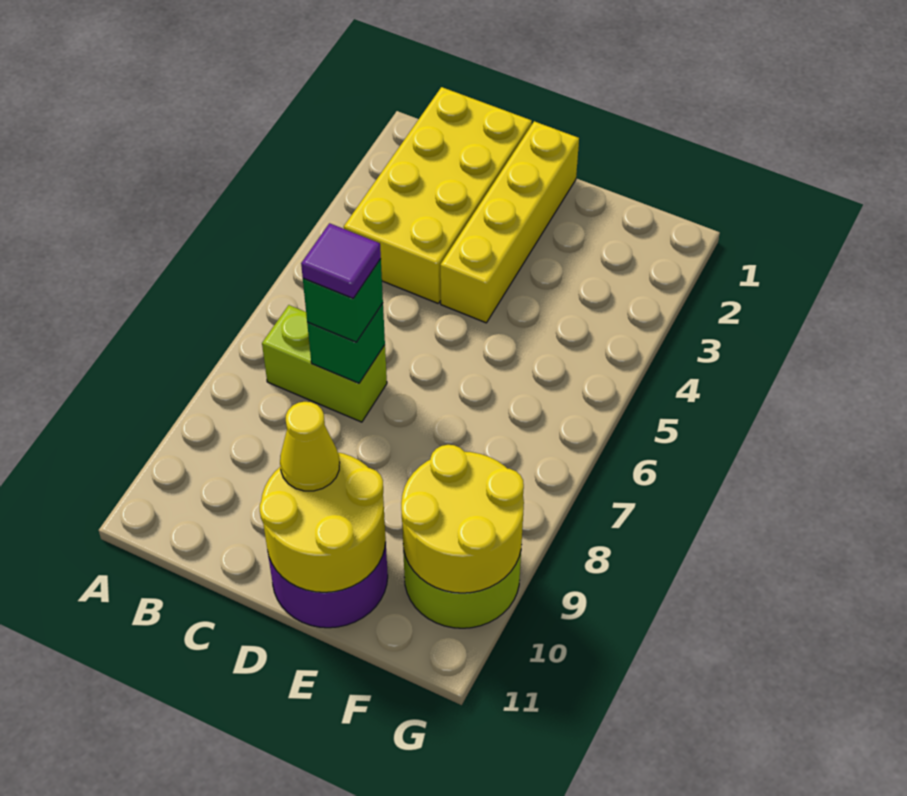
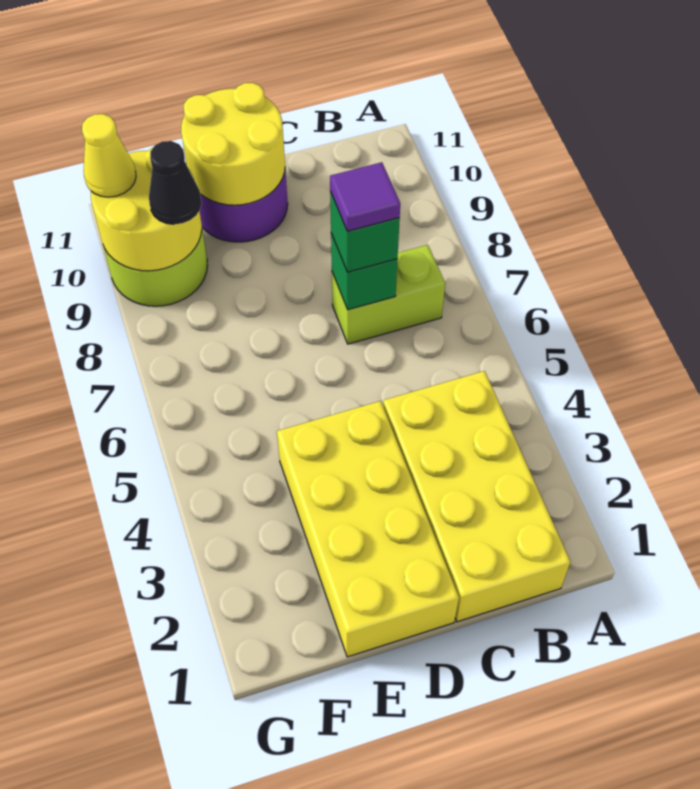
yellow brick D1:D4 level 1 -> yellow brick D1:E4 level 1
yellow cone D10 level 3 -> yellow cone G10 level 3
none -> black cone F9 level 3

